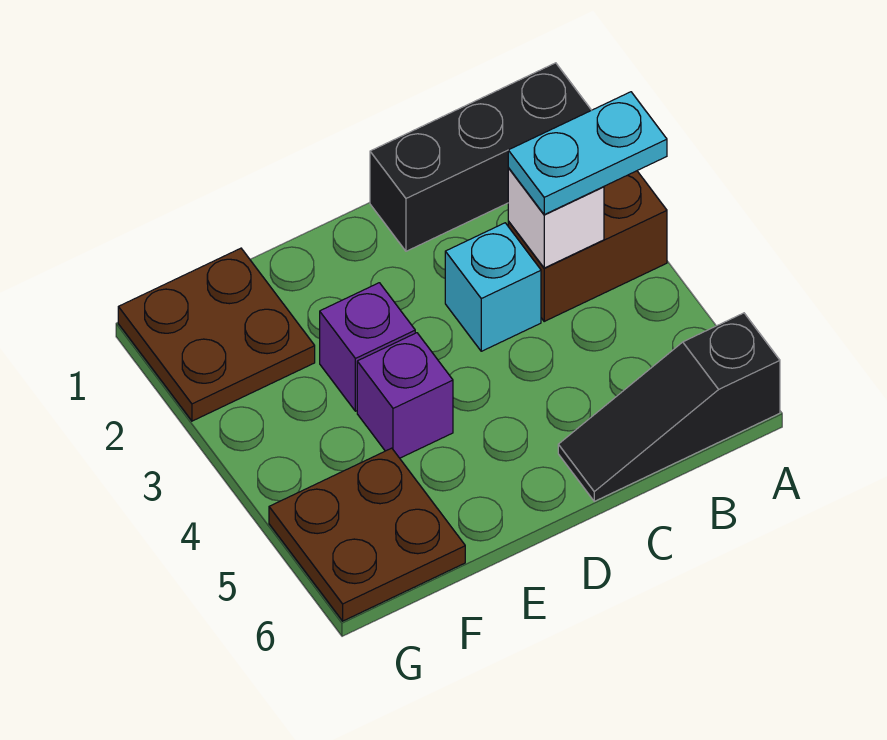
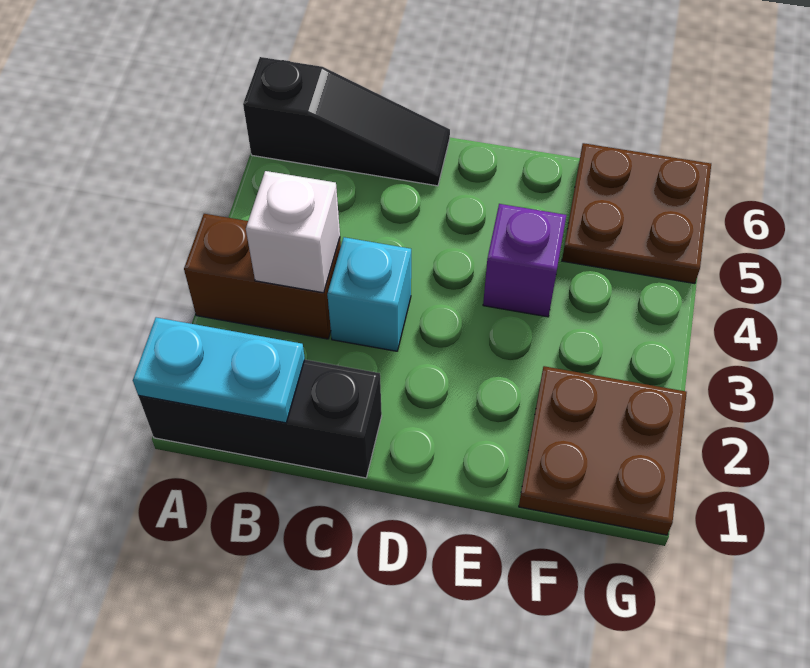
cyan plate A3:B3 level 3 -> cyan plate A1:B1 level 2
purple brick E3 level 1 -> none

